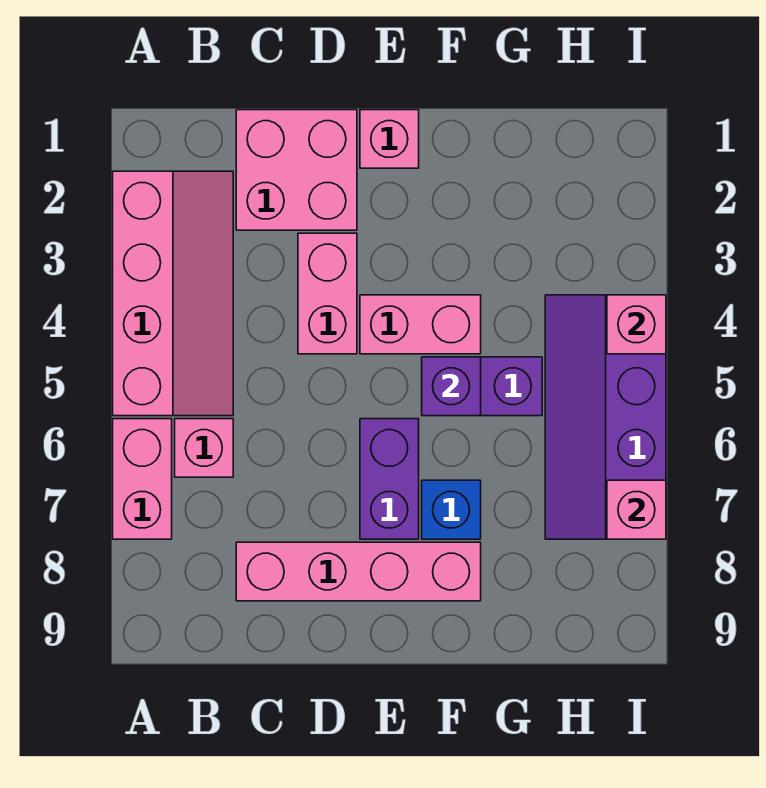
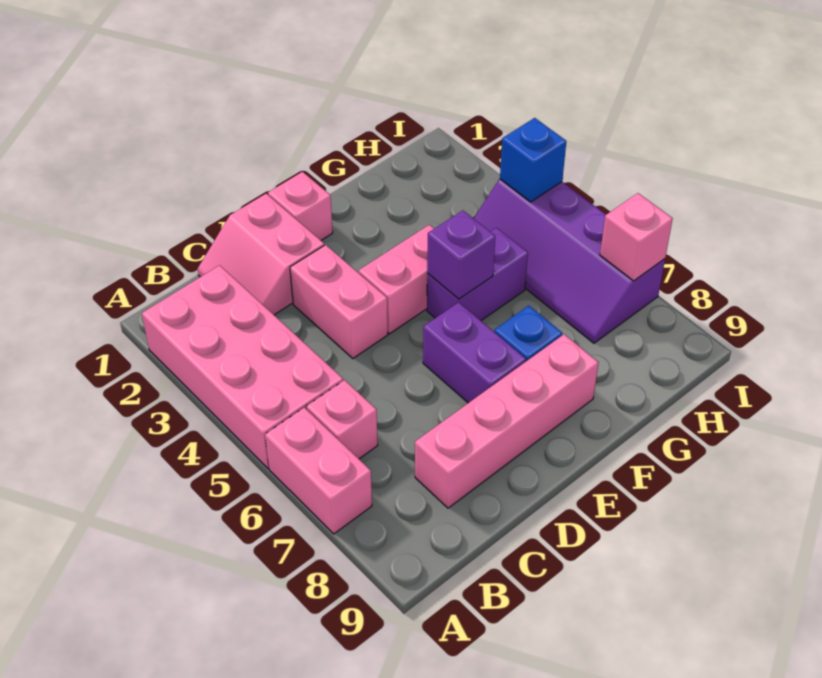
pink slope A2:B5 level 1 top A -> pink brick A2:B5 level 1
pink brick C1:D2 level 1 -> pink slope C1:D2 level 1 top D
pink brick I4 level 2 -> blue brick I4 level 2

